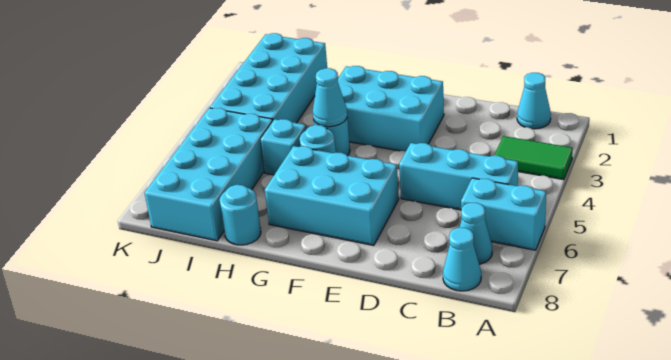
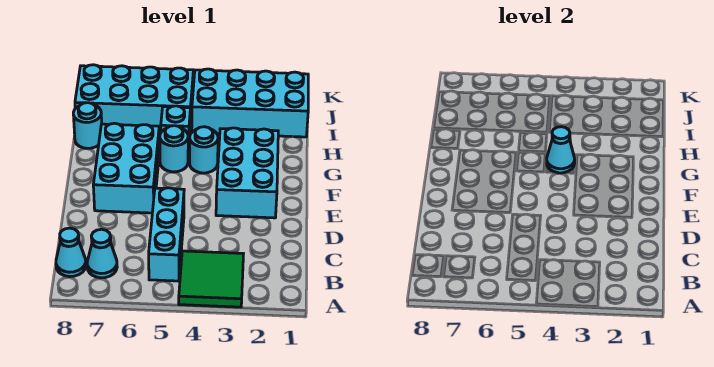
green tile A3:B3 level 1 -> green tile A3:B4 level 1
cyan brick A6:B6 level 1 -> none
cyan cone B1 level 1 -> none

